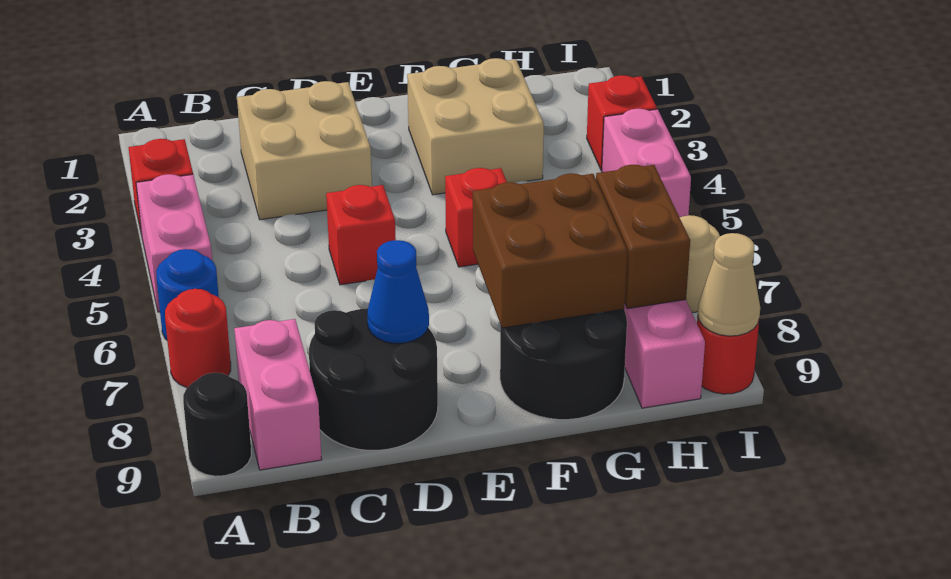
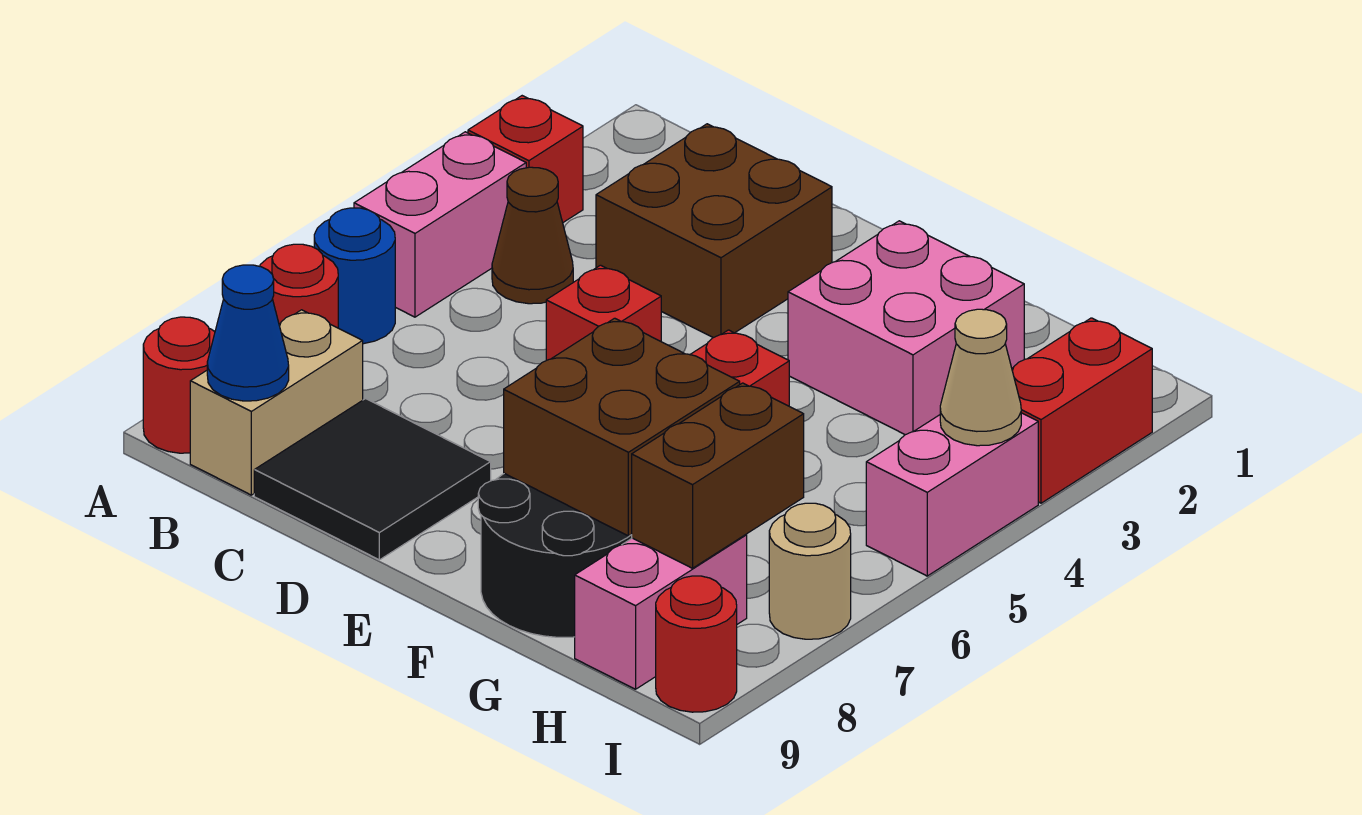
black round brick A9 level 1 -> red round brick A9 level 1
none -> brown cone B4 level 1
pink brick B8:B9 level 1 -> tan brick B8:B9 level 1
tan brick C2:D3 level 1 -> brown brick C2:D3 level 1
black round brick C8:D9 level 1 -> black tile C8:D9 level 1
blue cone D8 level 2 -> blue cone B9 level 2
tan brick F2:G3 level 1 -> pink brick F2:G3 level 1
red brick I3 level 1 -> red brick I2:I3 level 1
tan cone I9 level 2 -> tan cone I4 level 2

